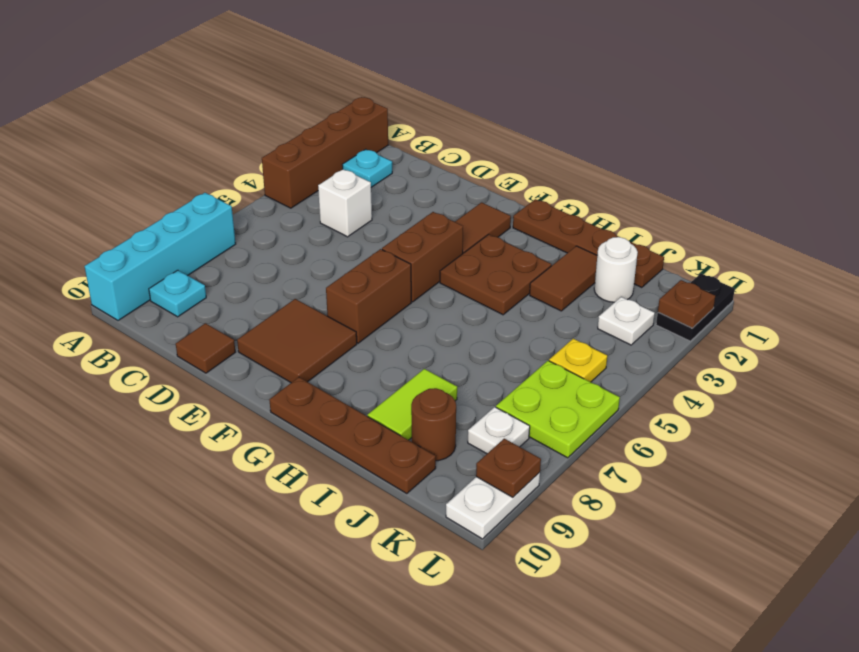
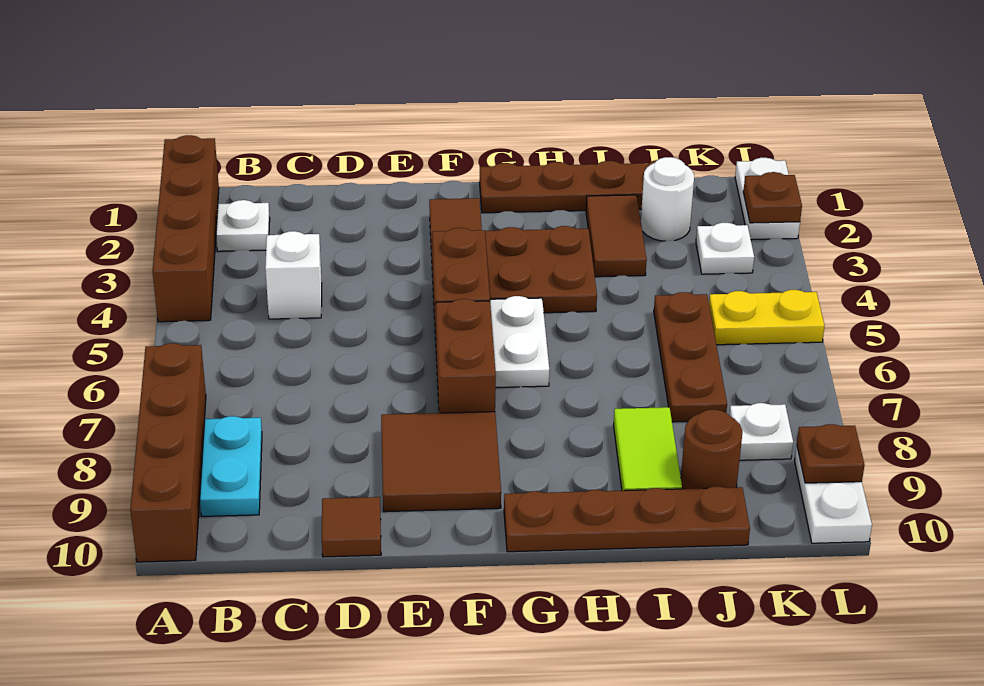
cyan brick A7:A10 level 1 -> brown brick A7:A10 level 1
cyan plate B2 level 1 -> white plate B2 level 1
cyan plate B9 level 1 -> cyan plate B8:B9 level 1
none -> white plate G5:G6 level 1
none -> brown plate J5:J7 level 1
yellow plate K5 level 1 -> yellow plate K5:L5 level 1
lime plate K6:L7 level 1 -> none
black plate L1:L2 level 1 -> white plate L1:L2 level 1

